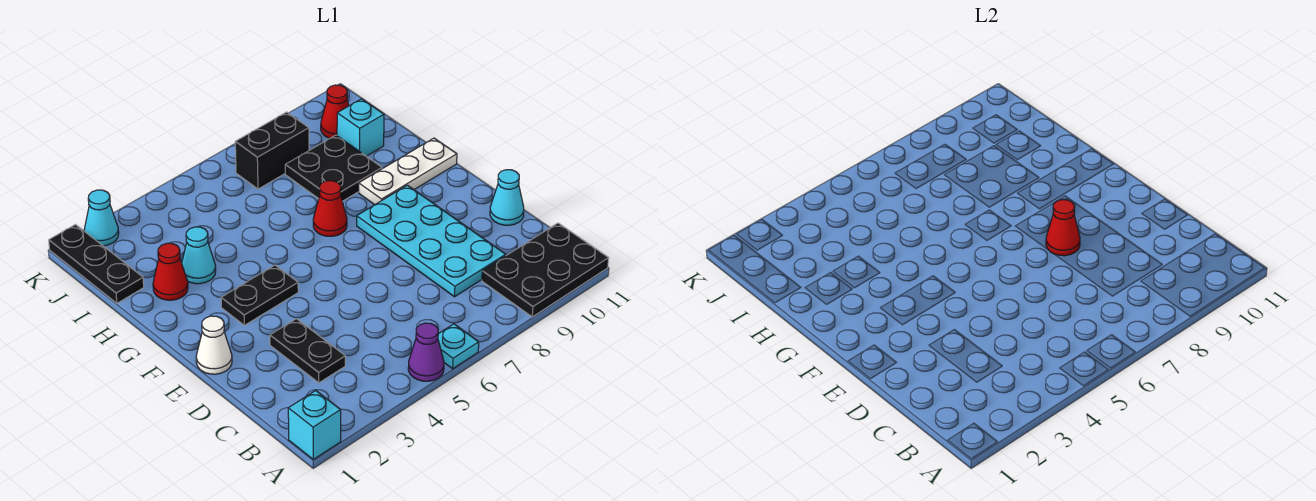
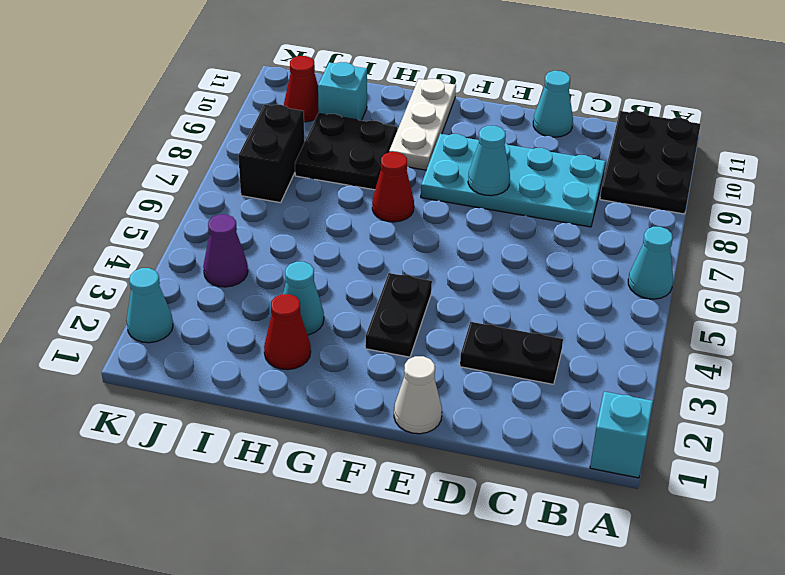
purple cone A5 level 1 -> purple cone J4 level 1
cyan plate A6 level 1 -> cyan cone A6 level 1
red cone E8 level 2 -> cyan cone E8 level 2
black plate I1:K1 level 1 -> none

